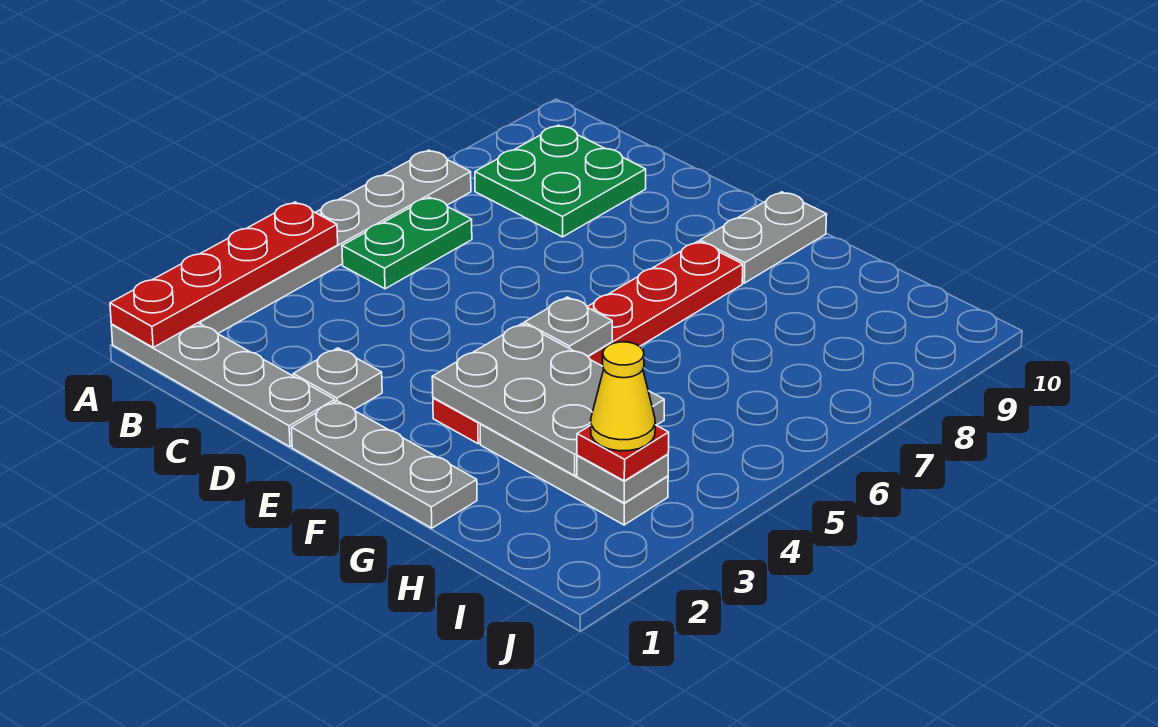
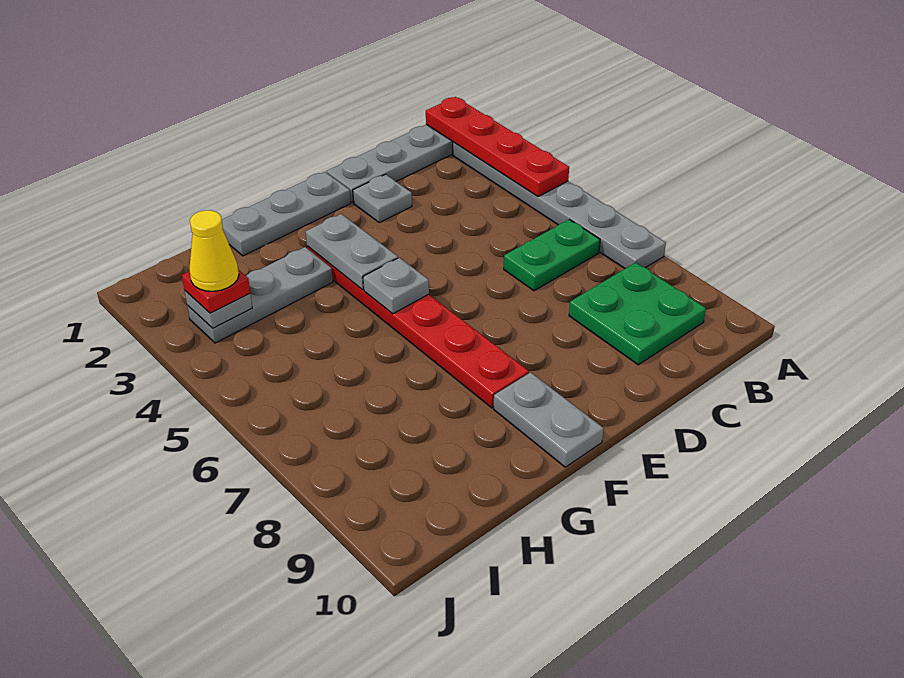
green plate B5:B6 level 1 -> green plate B6:C6 level 1
grey plate F3:H4 level 2 -> grey plate F3:F4 level 2

